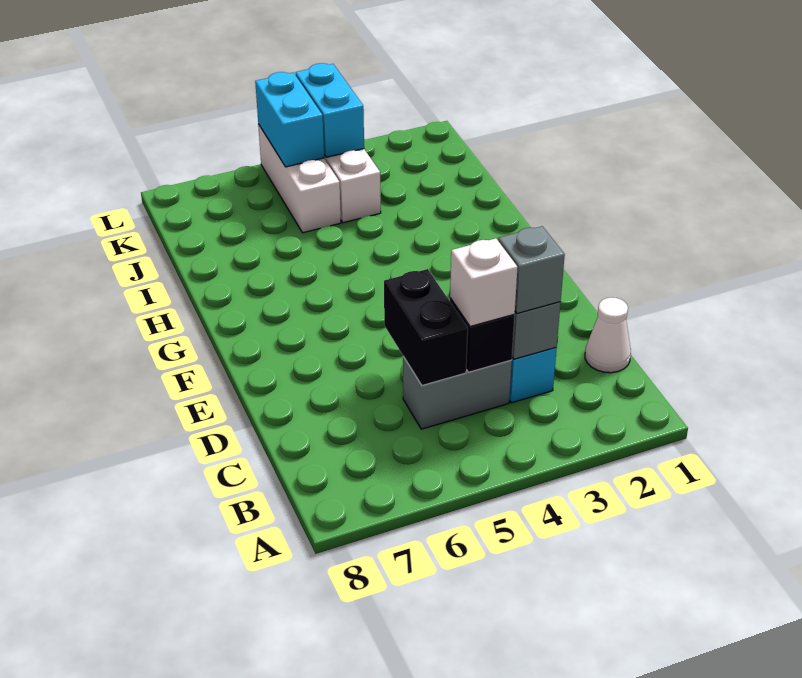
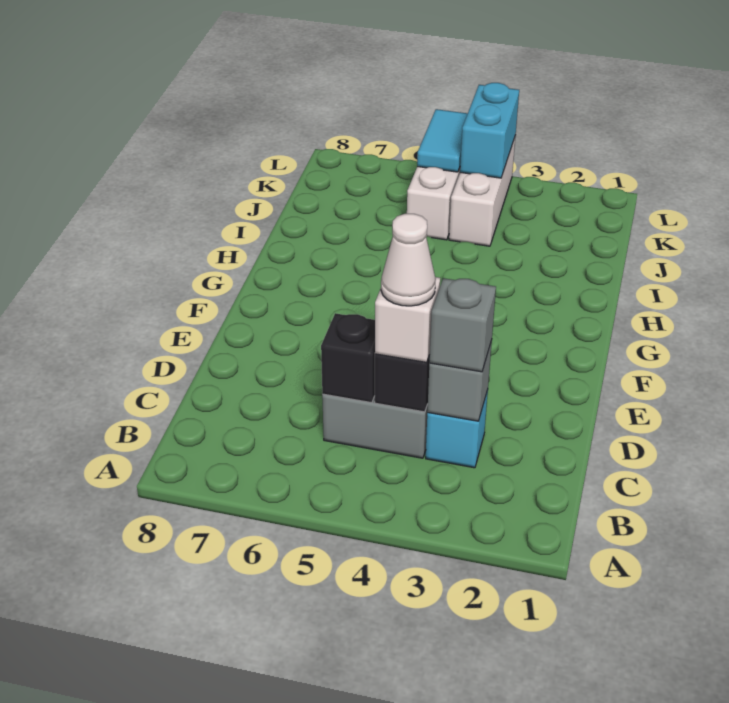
white cone C1 level 1 -> white cone C4 level 4
black brick C5:D5 level 2 -> black brick C5 level 2
cyan brick K5:L5 level 2 -> cyan tile K5:L5 level 2

